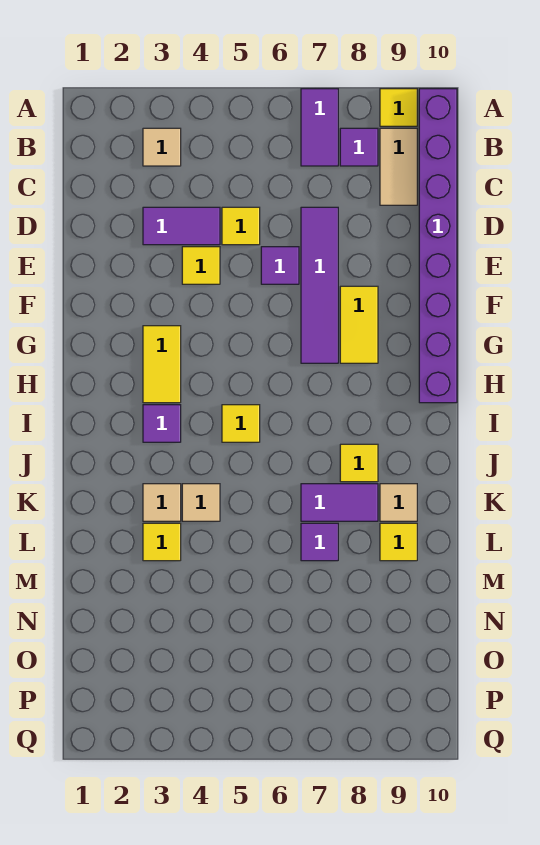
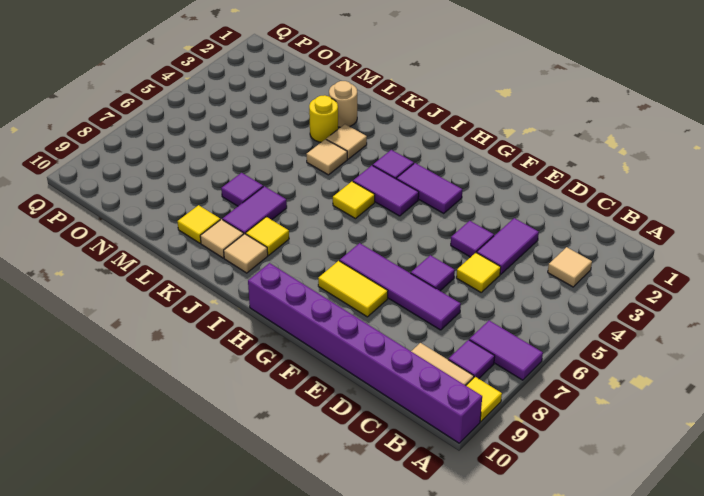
yellow tile E4 level 1 -> purple tile E4 level 1
yellow tile G3:H3 level 1 -> purple tile G3:H3 level 1
none -> purple tile H4:I4 level 1
none -> tan tile J9 level 1
none -> tan round brick L2 level 1
yellow tile L3 level 1 -> yellow round brick L3 level 1

